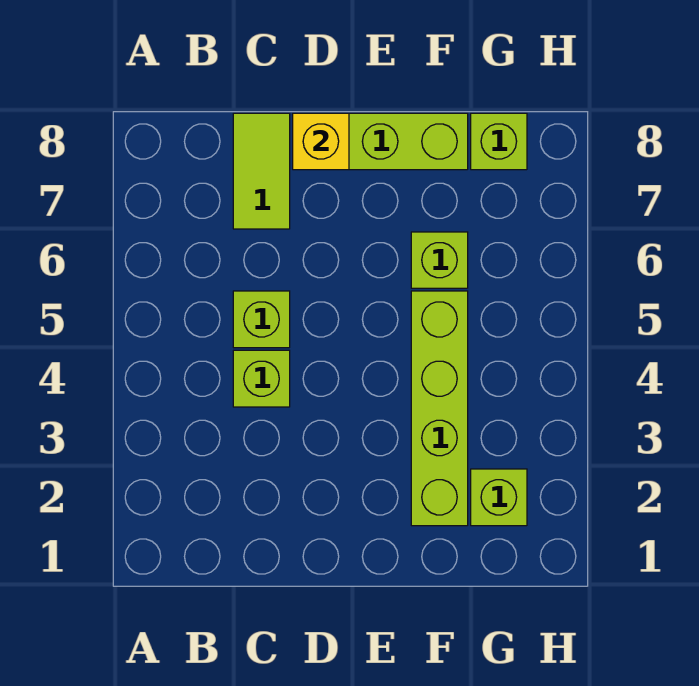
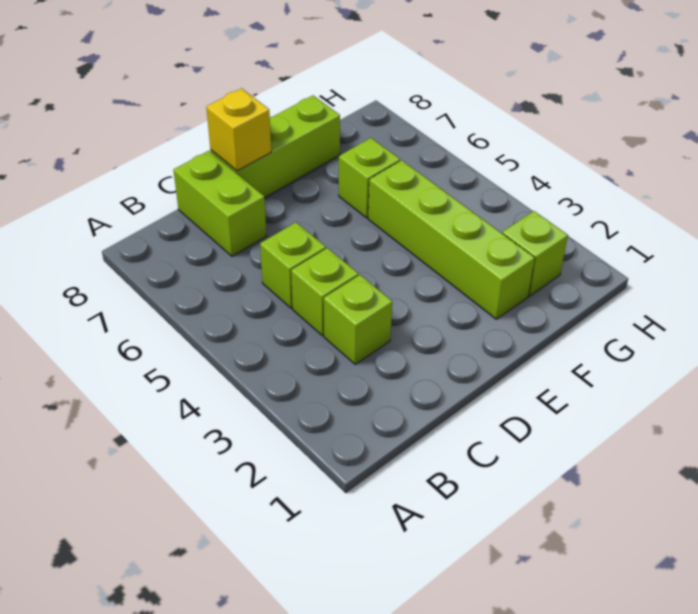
lime tile C7:C8 level 1 -> lime brick C7:C8 level 1
lime brick G8 level 1 -> lime brick C3 level 1

